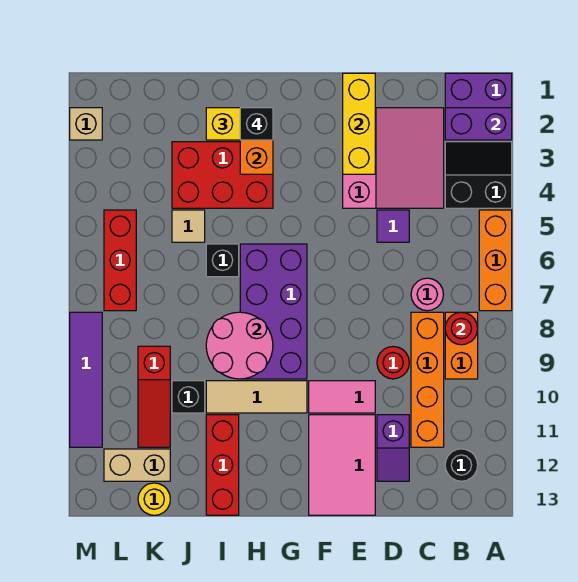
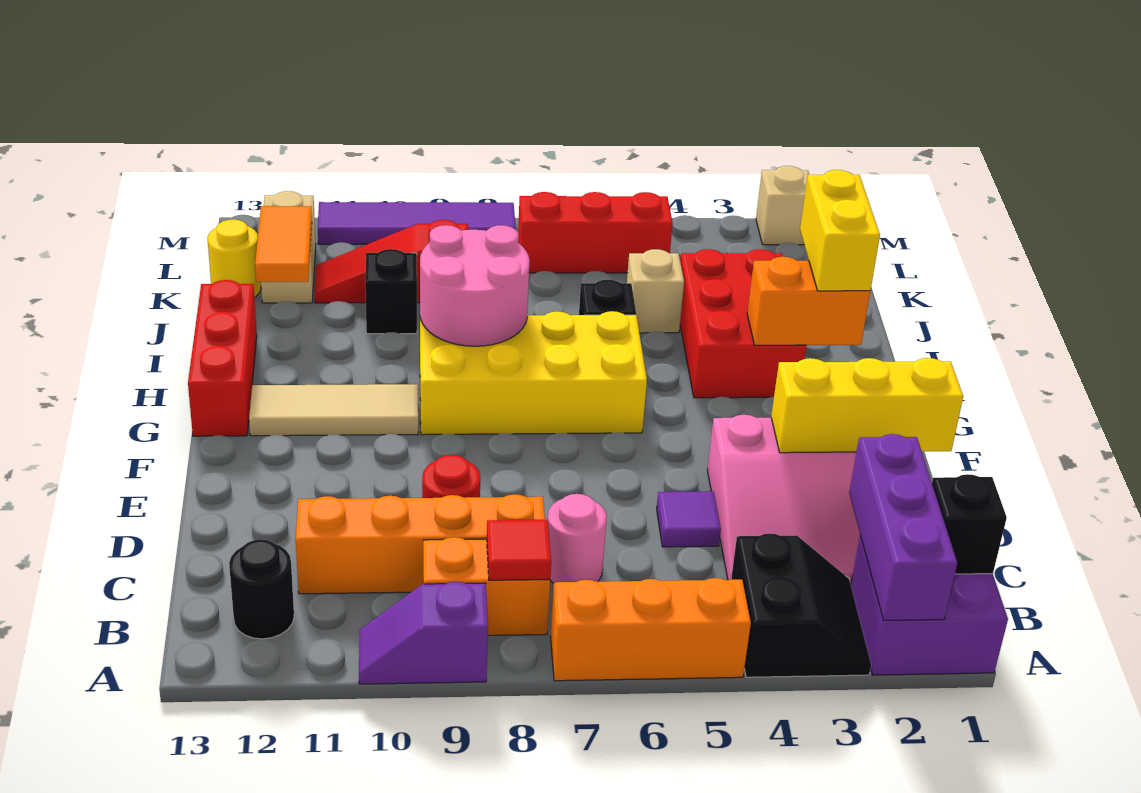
purple brick A2:B2 level 2 -> purple brick A2:C2 level 2
red round brick B8 level 2 -> red tile B8 level 2
purple slope D11:D12 level 1 top 11 -> purple slope A9:A10 level 1 top 9
pink tile E10:F10 level 1 -> none
pink tile E11:F13 level 1 -> none
purple brick G6:H9 level 1 -> yellow brick G6:H9 level 1
tan tile G10:I10 level 1 -> tan tile G10:G12 level 1
black brick H2 level 4 -> black brick B1 level 2
red brick I11:I13 level 1 -> red brick G13:I13 level 1
tan tile J5 level 1 -> tan brick J5 level 1
none -> orange tile J12:K12 level 2

